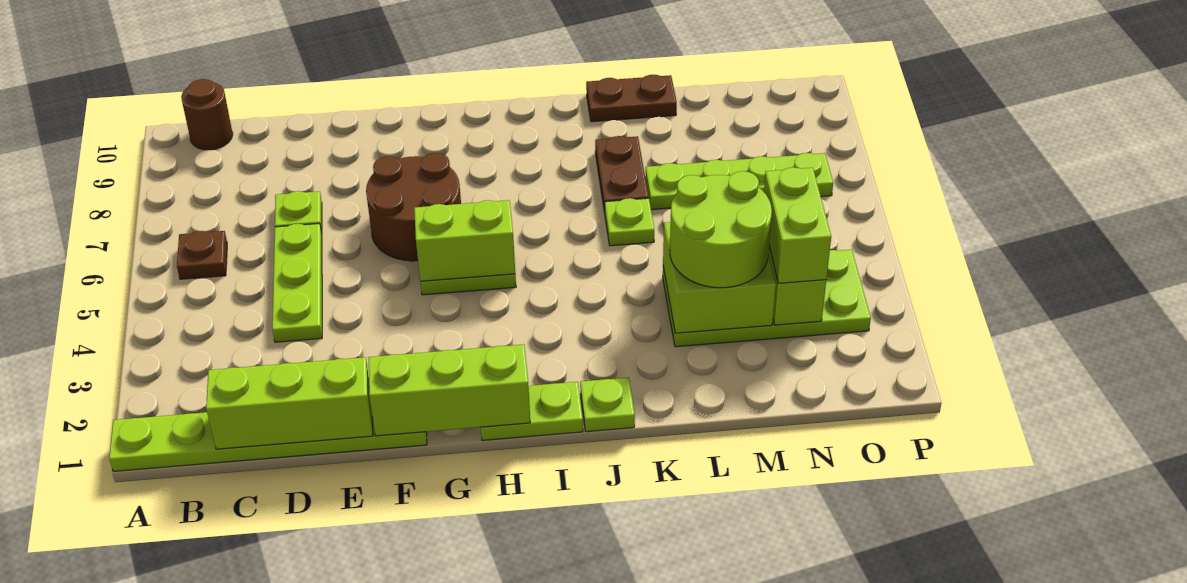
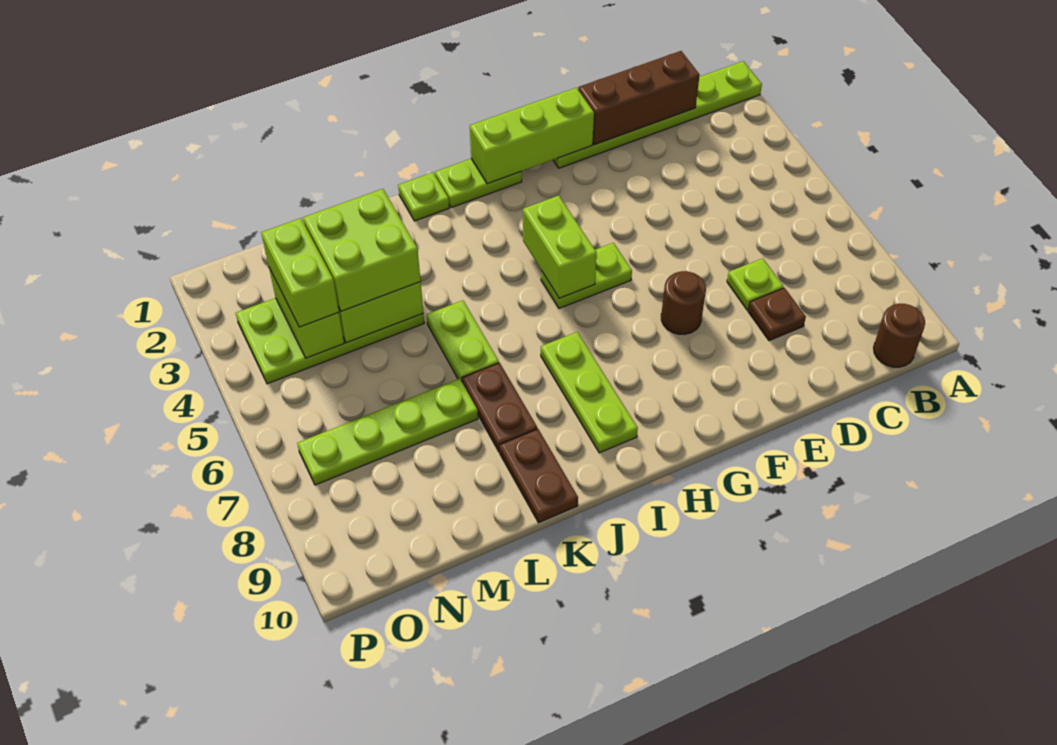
brown plate B6 level 1 -> brown plate D8 level 1
lime brick C1:E1 level 2 -> brown brick C1:E1 level 2
lime plate D4:D6 level 1 -> lime plate I7:I9 level 1
brown round brick F6:G7 level 1 -> brown round brick F7 level 1
lime brick G5:H5 level 2 -> lime brick H4:H5 level 2
lime plate K6 level 1 -> lime plate K5:K6 level 1
brown plate K10:L10 level 1 -> brown plate K9:K10 level 1
lime round brick L3:M4 level 3 -> lime brick L3:M4 level 3

